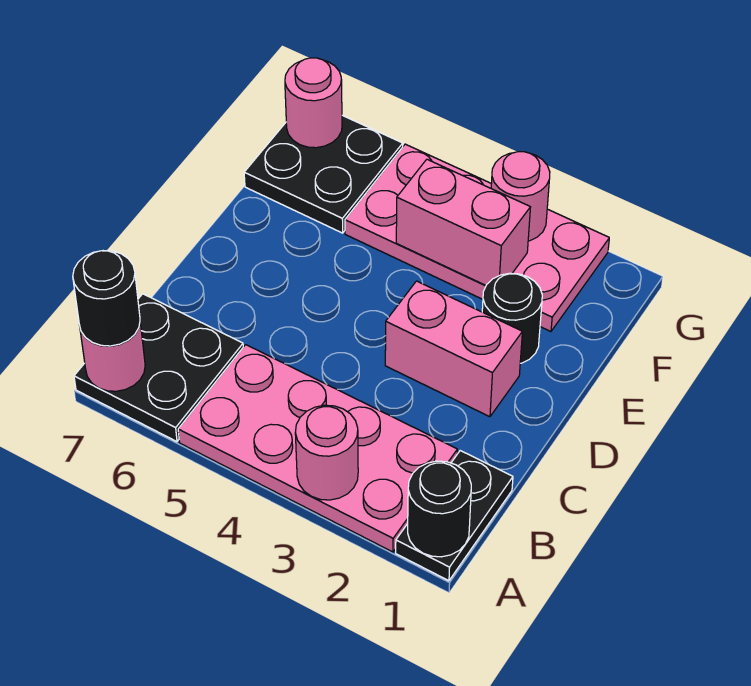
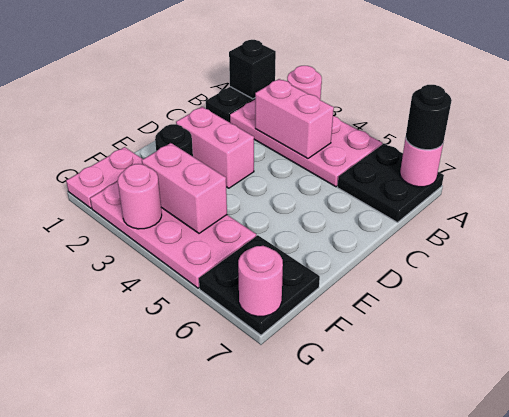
black round brick A1 level 2 -> black brick A1 level 2
none -> pink brick B3:B4 level 2
none -> pink plate F1:G1 level 1

